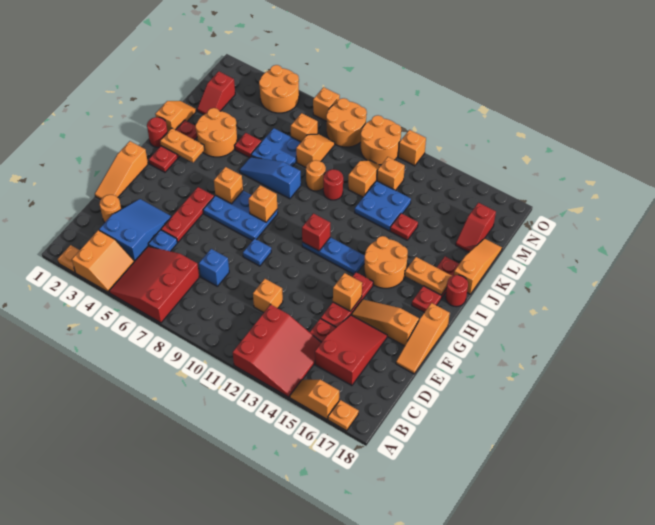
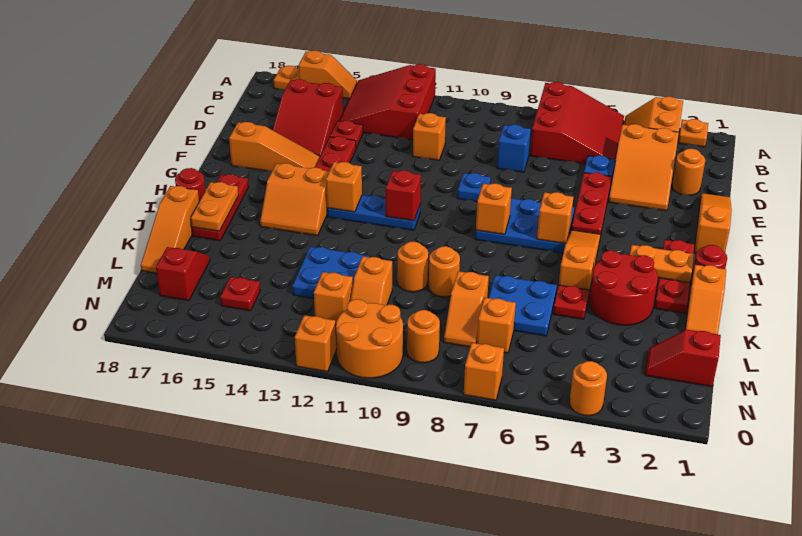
blue slope C3:E4 level 1 top C -> orange slope C3:E4 level 1 top C
orange slope E18:G18 level 1 top G -> orange slope H5:J5 level 1 top J
orange brick F14 level 2 -> orange brick H13 level 2
orange round brick H14:I15 level 1 -> orange slope H14:I15 level 1 top H
orange plate I16:I17 level 2 -> orange plate I17:J17 level 2
orange round brick J3:K4 level 1 -> red round brick J3:K4 level 1
blue slope J6:J8 level 1 top 8 -> none
red round brick K10 level 1 -> orange round brick K10 level 1
red plate K14 level 1 -> red plate M15 level 1
red slope L2:M2 level 1 top M -> red slope M1:M2 level 1 top 1
orange round brick N4:O5 level 1 -> orange round brick O4 level 1
orange round brick N8:O9 level 1 -> orange round brick N9 level 1

